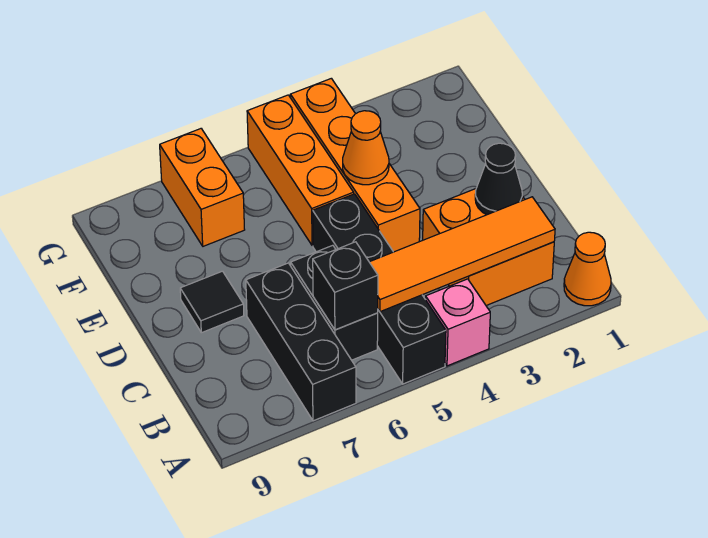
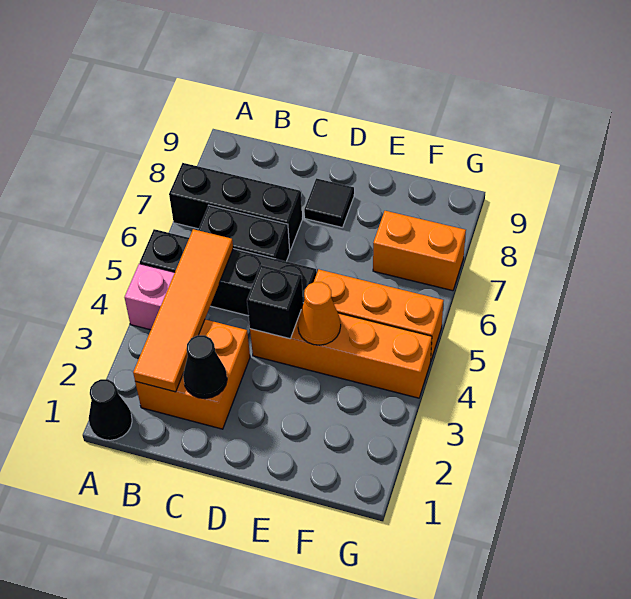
orange cone A1 level 1 -> black cone A1 level 1
black brick B6 level 2 -> black brick D4 level 2

